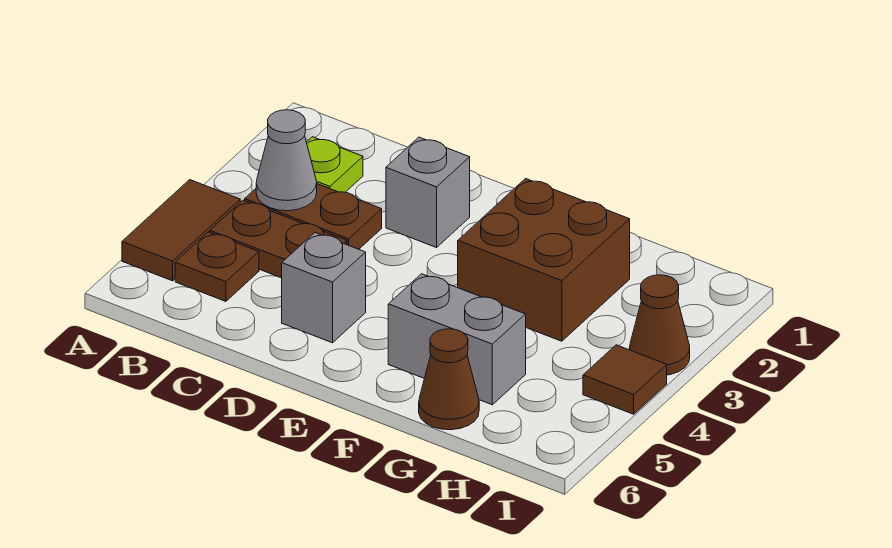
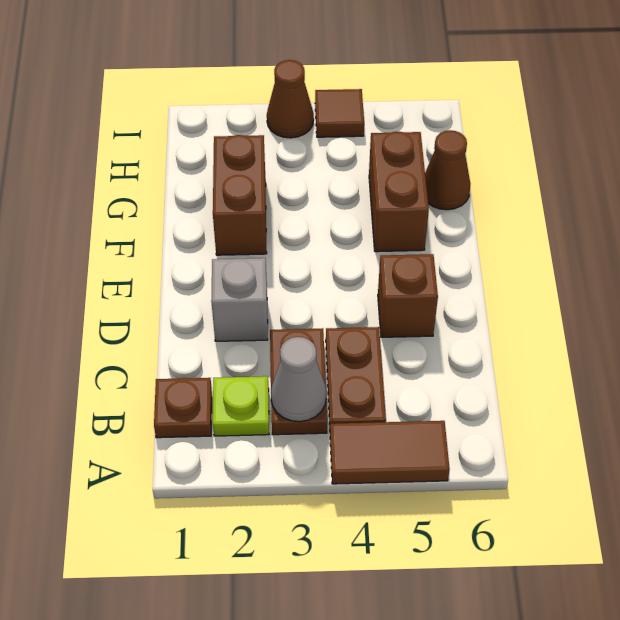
brown plate B5 level 1 -> brown plate B1 level 1
grey brick D5 level 1 -> brown brick D5 level 1
brown brick F2:G3 level 1 -> brown brick F2:G2 level 1
grey brick F5:G5 level 1 -> brown brick F5:G5 level 1

